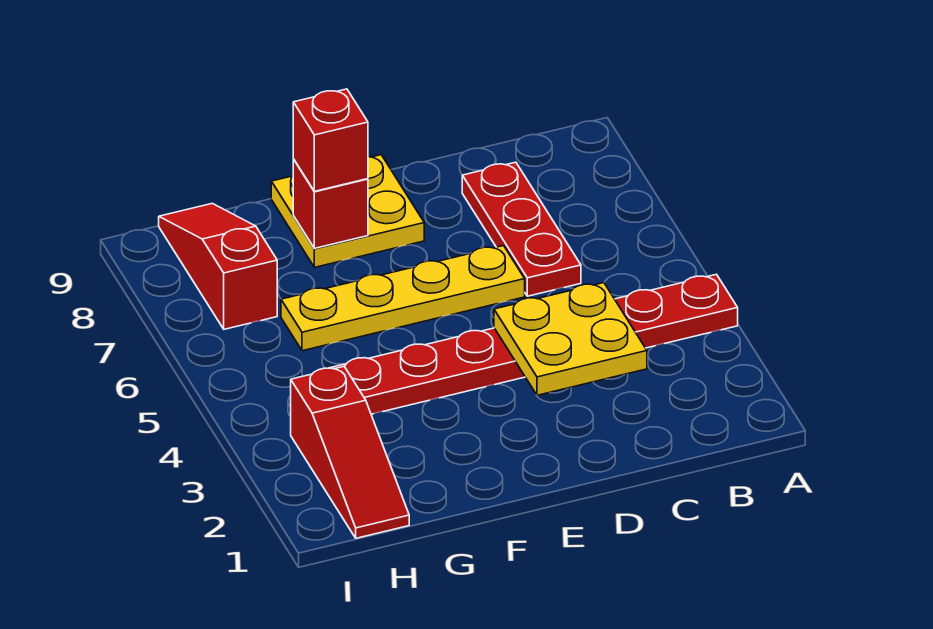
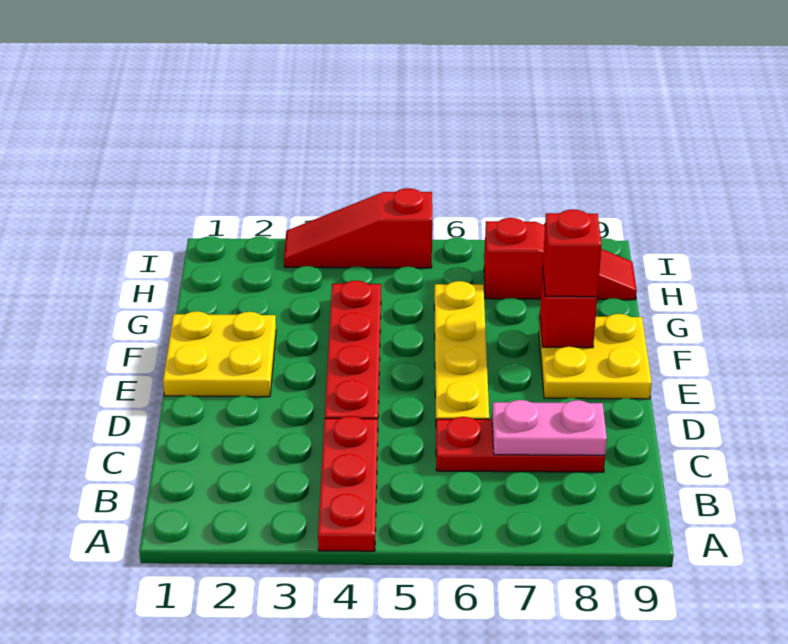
yellow plate C3:D4 level 2 -> yellow plate E1:F2 level 1
none -> pink plate C7:C8 level 2
red slope H1:H3 level 1 top 3 -> red slope I3:I5 level 1 top 5

